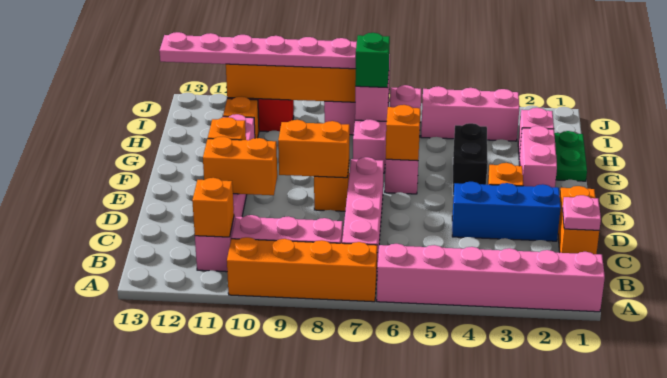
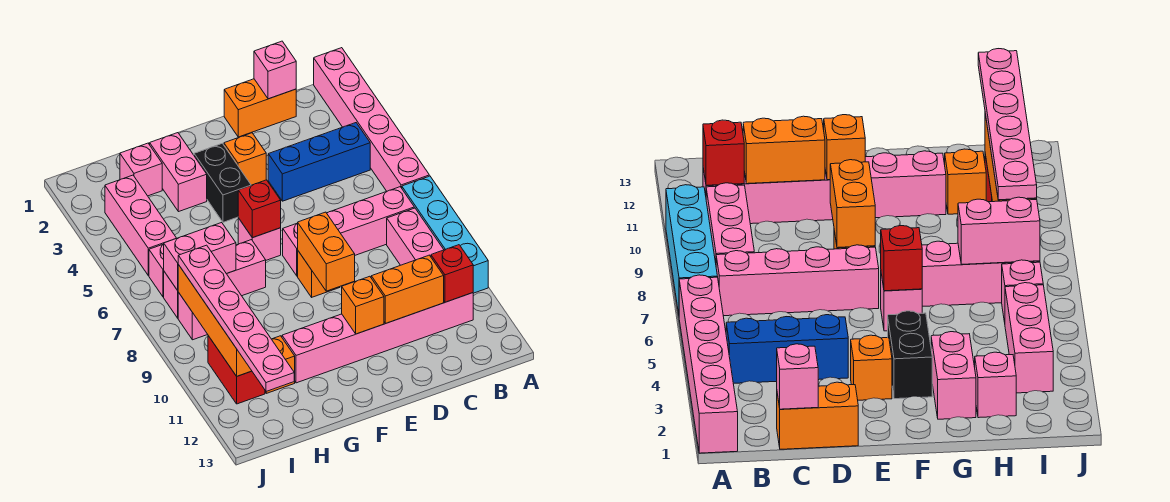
orange brick A7:A10 level 1 -> cyan brick A7:A10 level 1
orange brick B11 level 2 -> red brick B11 level 2
pink plate C1 level 2 -> pink brick C1 level 2
blue brick D2:D4 level 1 -> blue brick B4:D4 level 1
orange brick D10:D11 level 2 -> orange brick C11:D11 level 2
pink brick F2:G2 level 1 -> pink brick G2:G3 level 1
black brick F4:G4 level 1 -> black brick F3:F4 level 1
orange brick F6 level 2 -> red brick F6 level 2
green plate G1:H1 level 1 -> none
green brick H7 level 3 -> none

